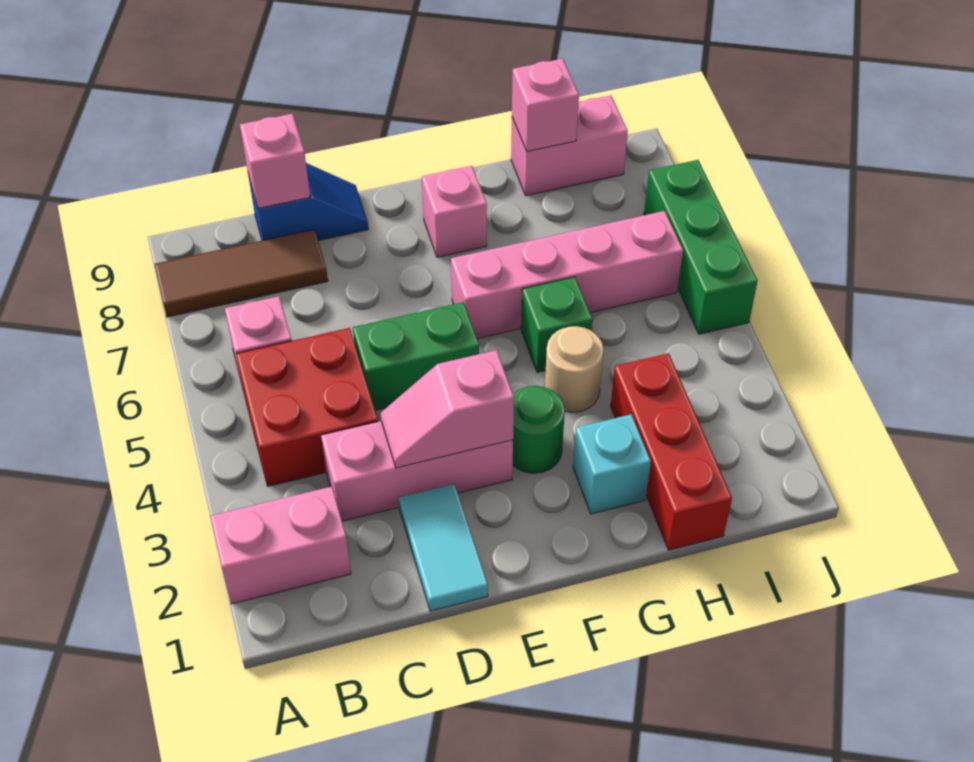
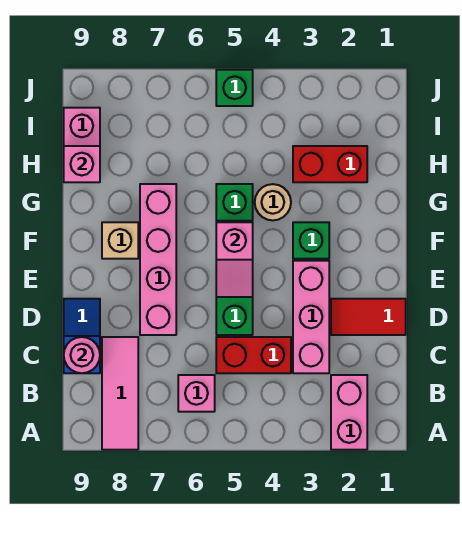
brown tile A8:C8 level 1 -> pink tile A8:C8 level 1
red brick B4:C5 level 1 -> red brick C4:C5 level 1
pink brick C9 level 2 -> pink round brick C9 level 2
cyan tile D1:D2 level 1 -> red tile D1:D2 level 1
pink slope D3:E3 level 2 top E -> pink slope E5:F5 level 2 top F
green round brick F3 level 1 -> green brick F3 level 1
pink brick F6:I6 level 1 -> pink brick D7:G7 level 1
pink brick F8 level 1 -> tan brick F8 level 1
cyan brick G2 level 1 -> none
red brick H1:H3 level 1 -> red brick H2:H3 level 1
green brick J5:J7 level 1 -> green brick J5 level 1

